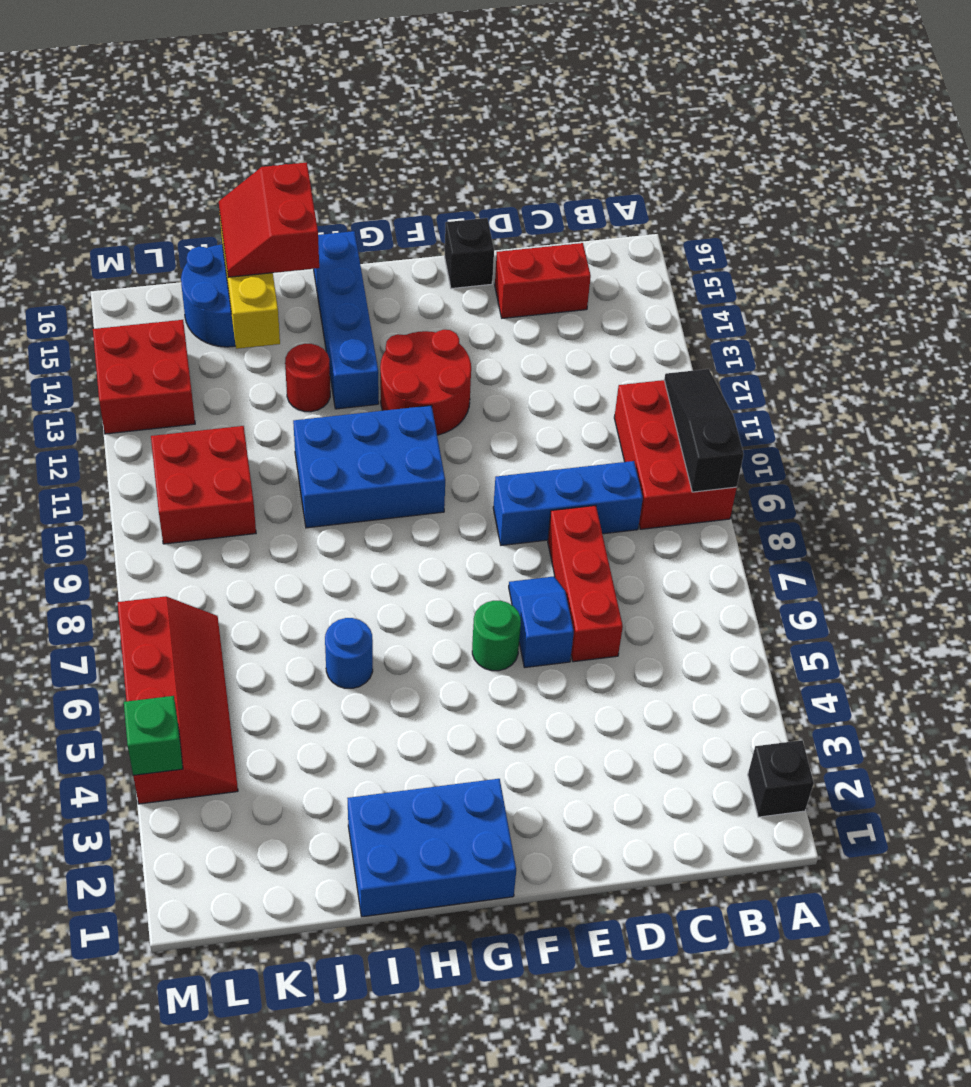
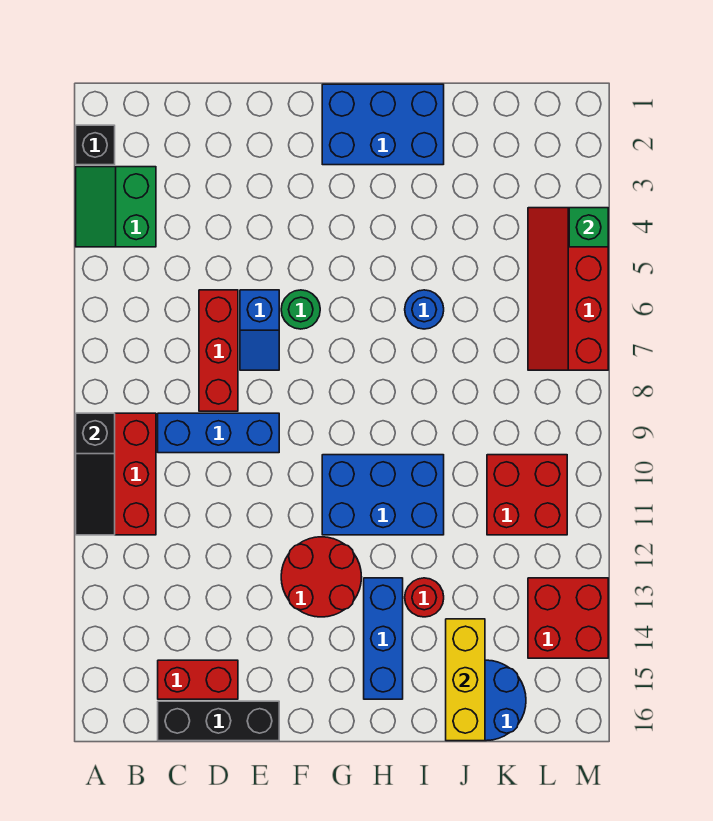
none -> green slope A3:B4 level 1 top B
black brick E16 level 1 -> black brick C16:E16 level 1
blue brick H13:H16 level 1 -> blue brick H13:H15 level 1
red slope I15:J16 level 3 top I -> none

